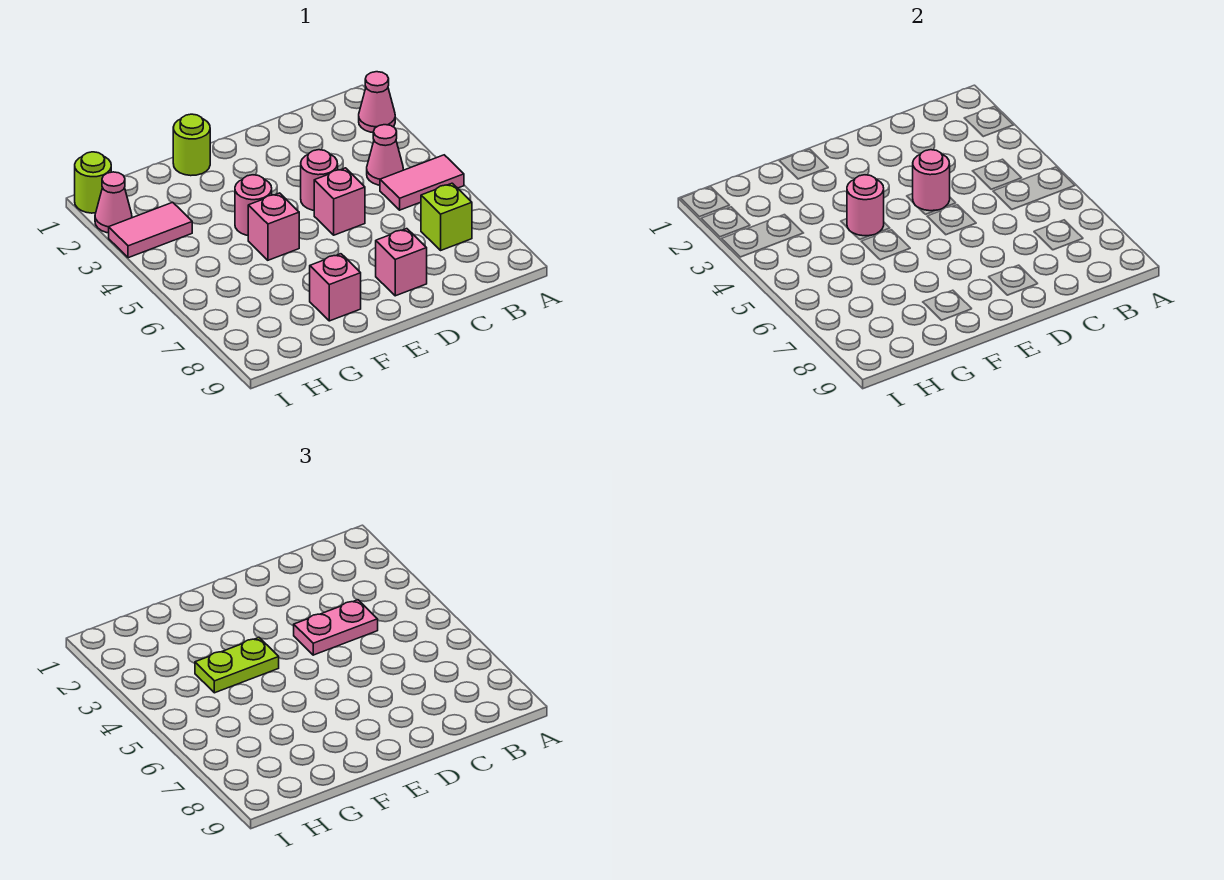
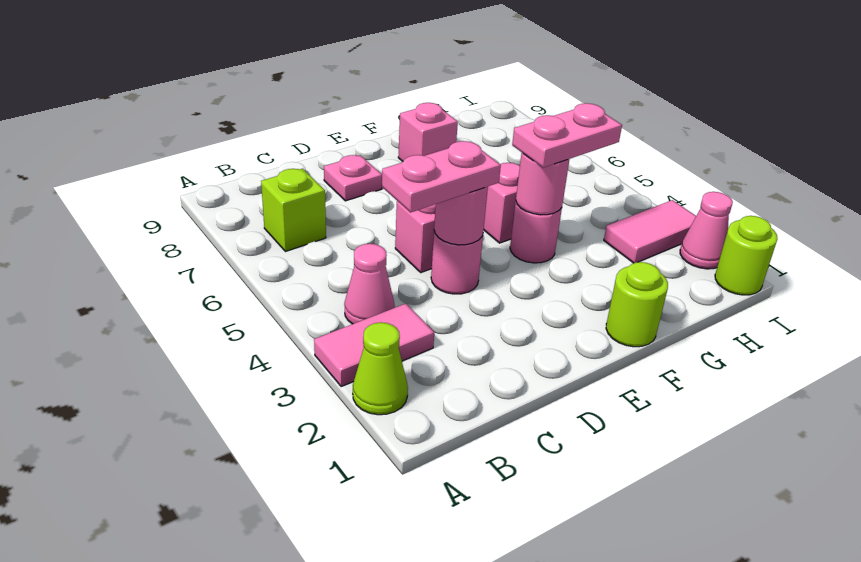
pink cone A2 level 1 -> lime cone A2 level 1
pink tile A5:B5 level 1 -> pink tile A3:B3 level 1
pink brick D8 level 1 -> pink plate D8 level 1
lime plate F4:G4 level 3 -> pink plate F4:G4 level 3

